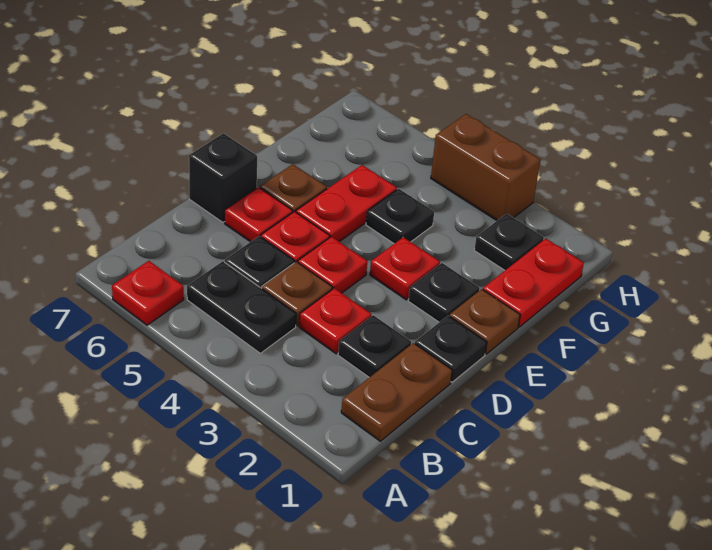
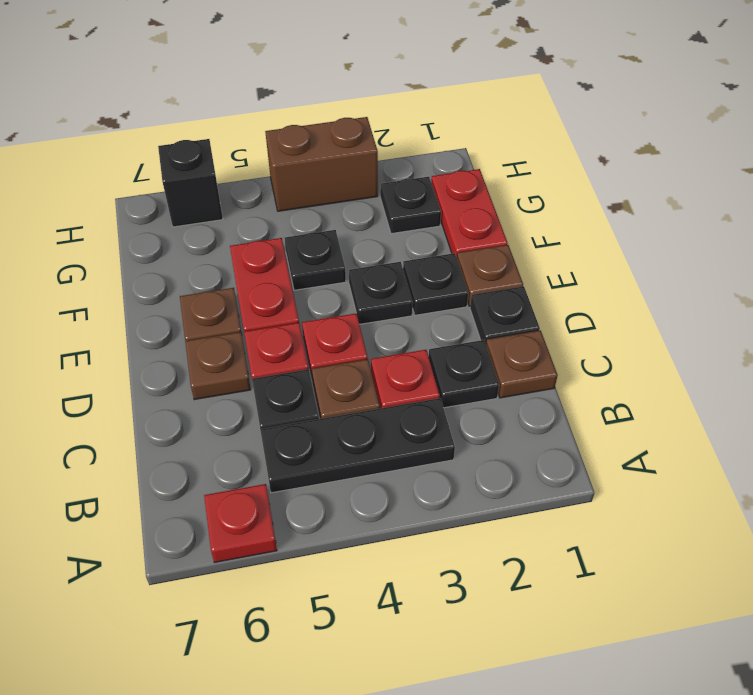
brown plate B1:C1 level 1 -> brown plate C1 level 1
black plate B4:B5 level 1 -> black plate B3:B5 level 1
red plate D6 level 1 -> brown plate D6 level 1
black brick D7 level 1 -> black brick H6 level 1
red plate E3 level 1 -> black plate E3 level 1

